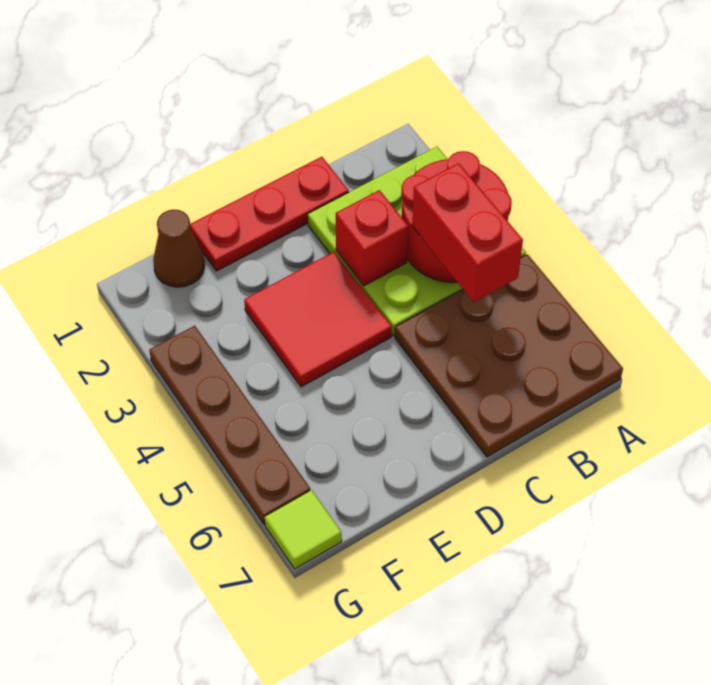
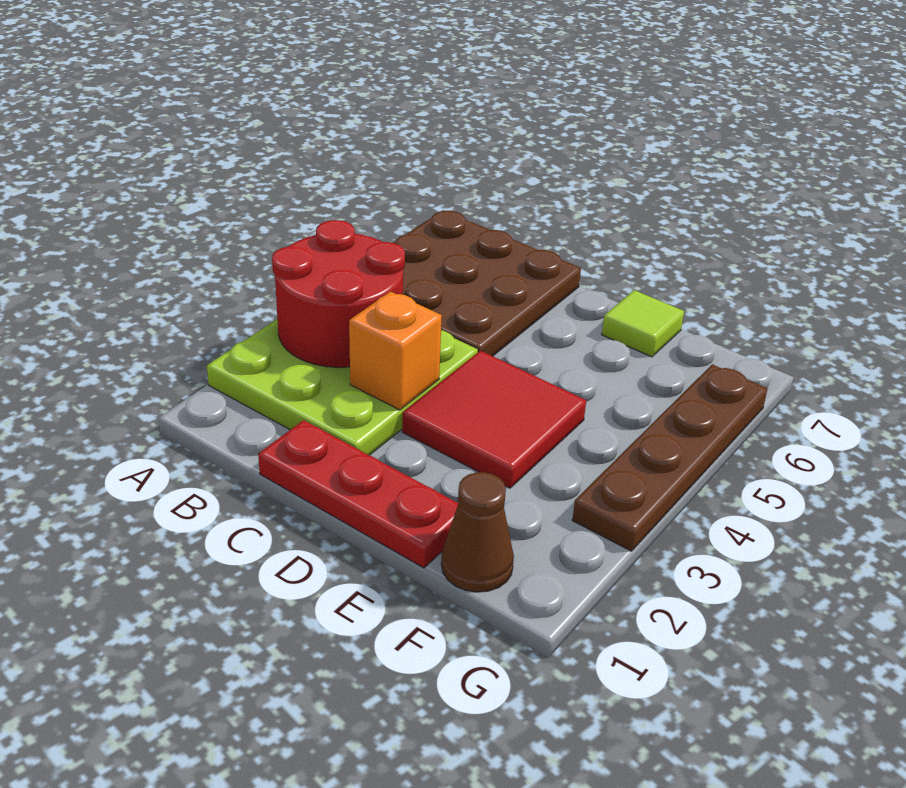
red brick B4:B5 level 3 -> none
red brick C3 level 2 -> orange brick C3 level 2
lime tile G7 level 1 -> lime tile E7 level 1

